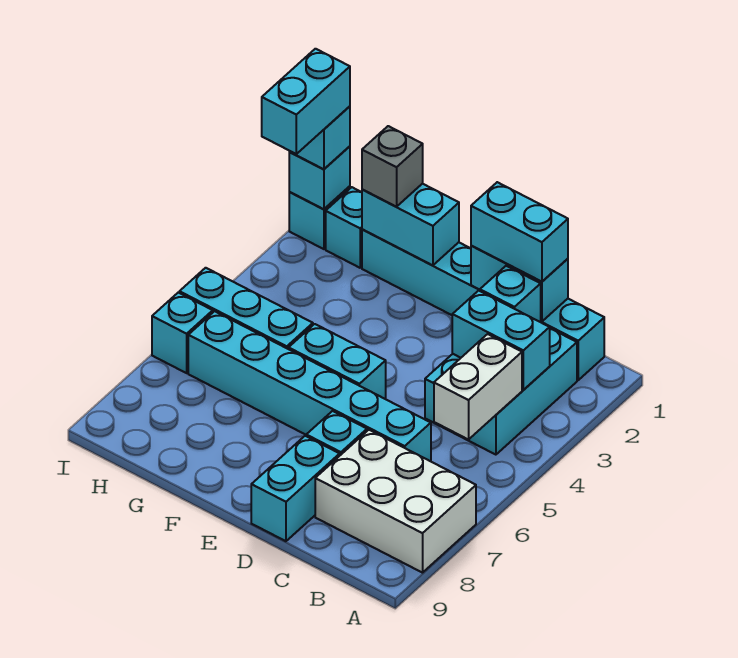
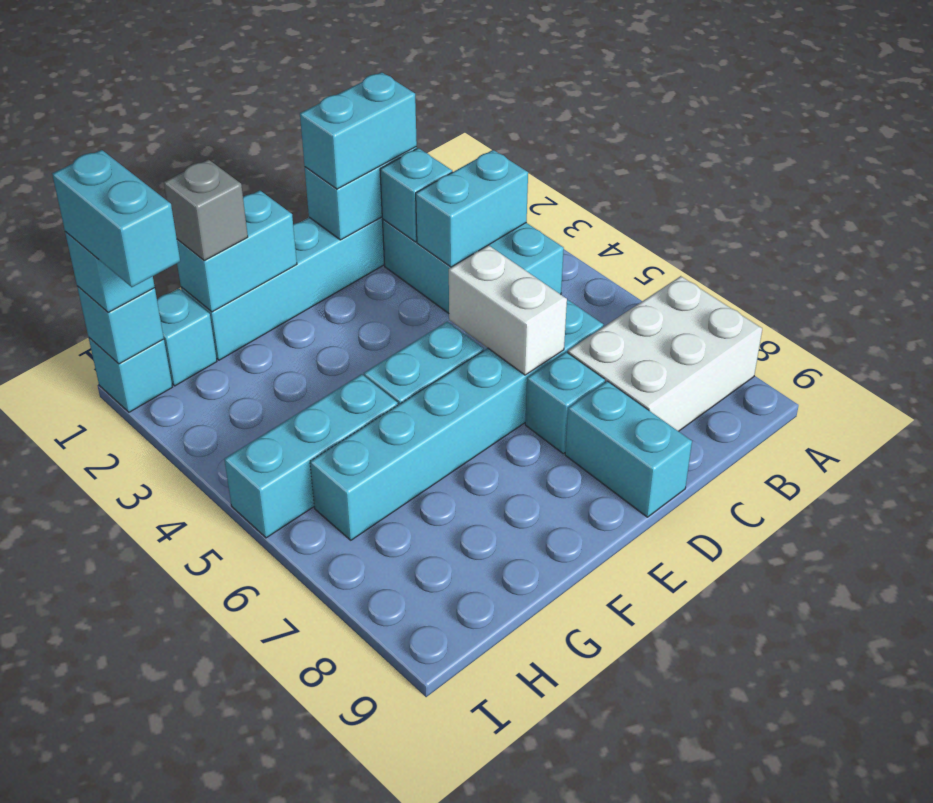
white brick B4:B5 level 2 -> white brick D5:D6 level 2
cyan brick I6 level 1 -> none

